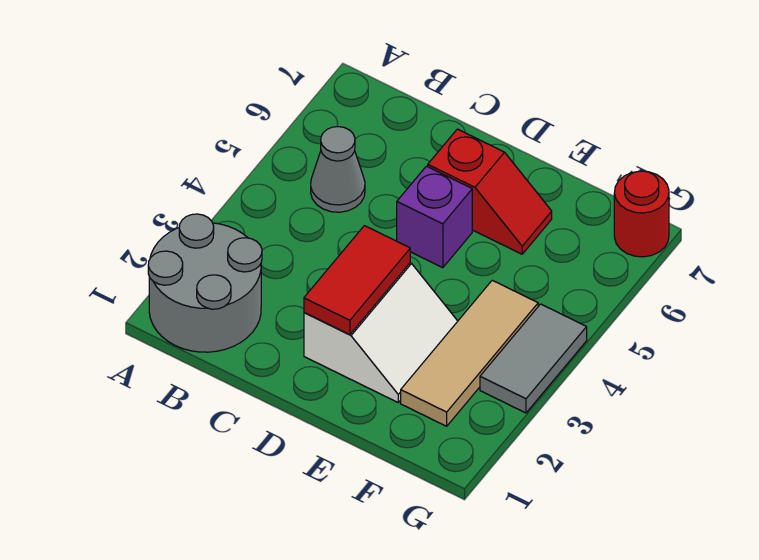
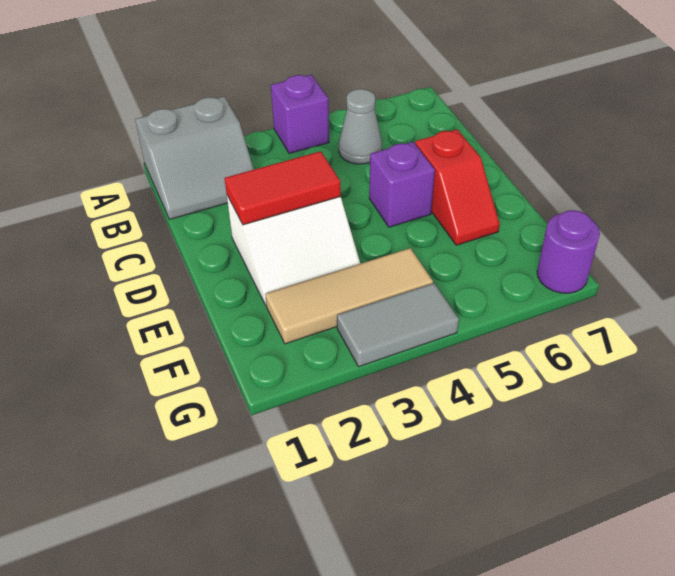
grey round brick A1:B2 level 1 -> grey slope A1:B2 level 1 top A
none -> purple brick A4 level 1
red round brick G7 level 1 -> purple round brick G7 level 1

